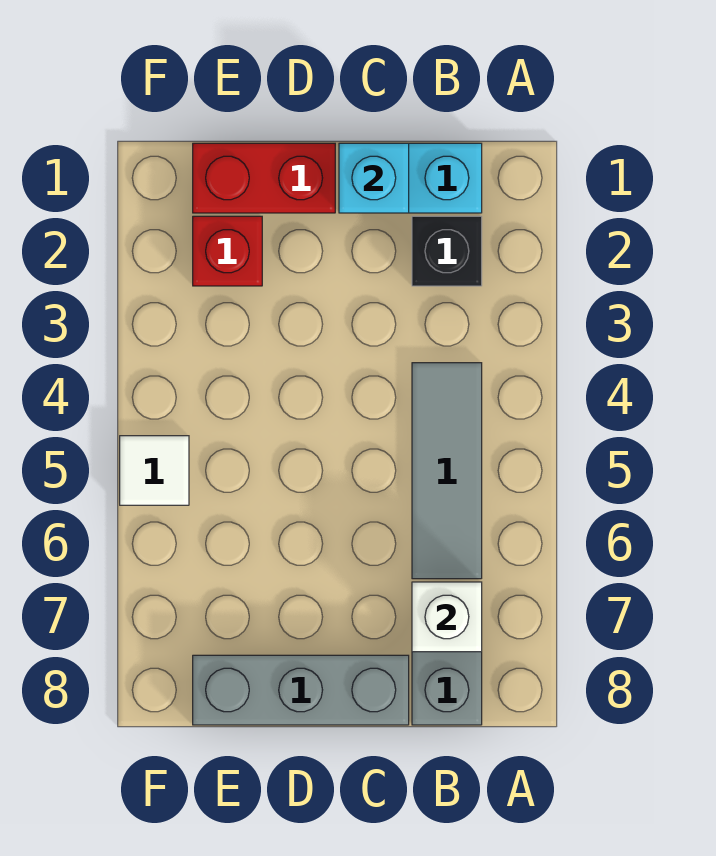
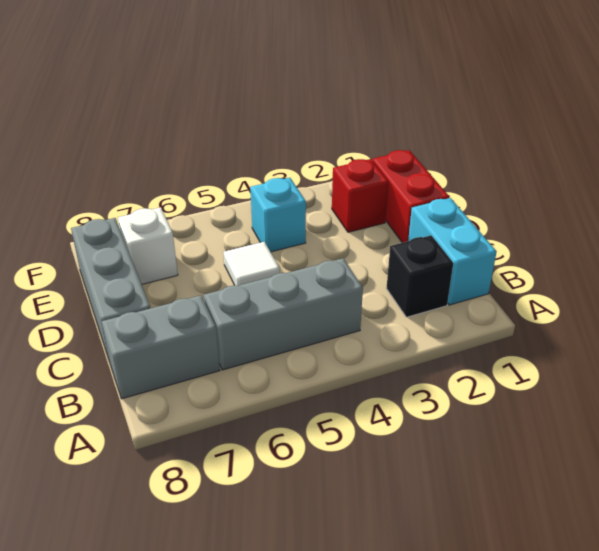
grey tile B4:B6 level 1 -> grey brick B4:B6 level 1
white brick B7 level 2 -> white brick E7 level 1
cyan brick C1 level 2 -> cyan brick E4 level 1
white tile F5 level 1 -> white tile D5 level 1

